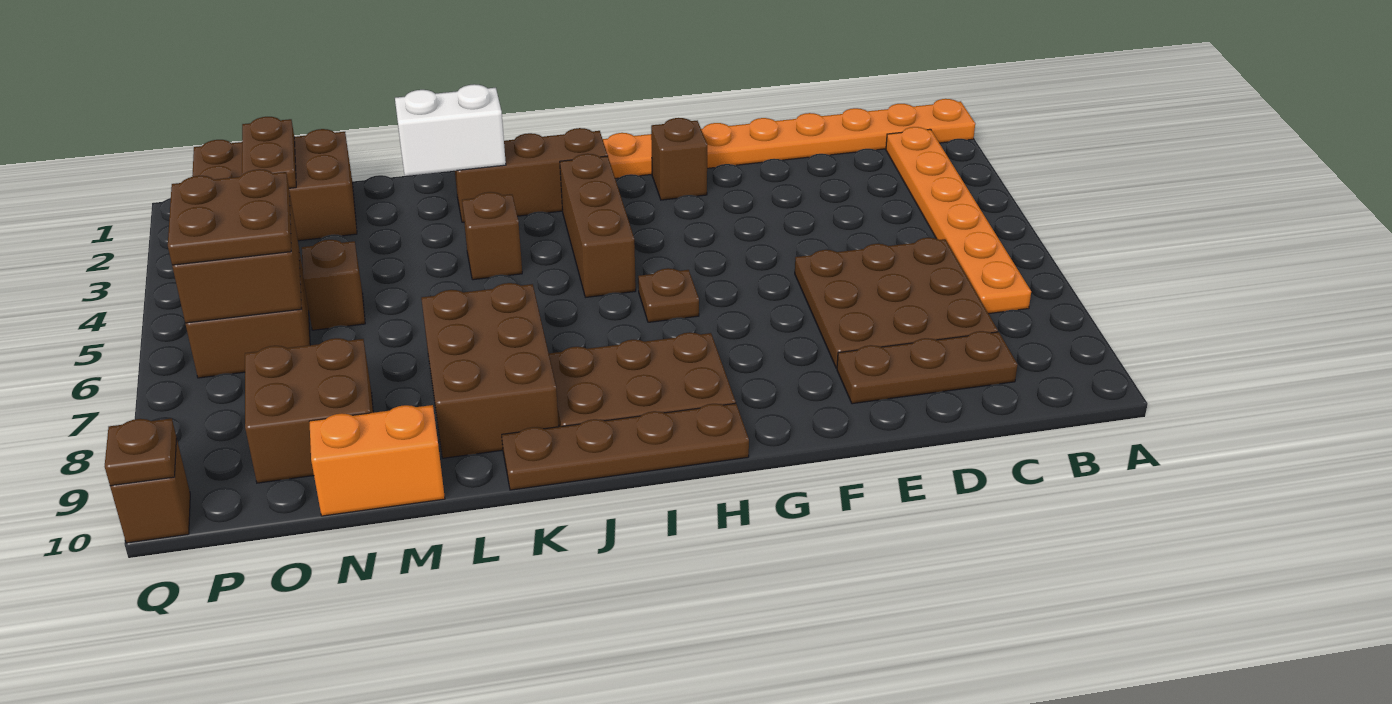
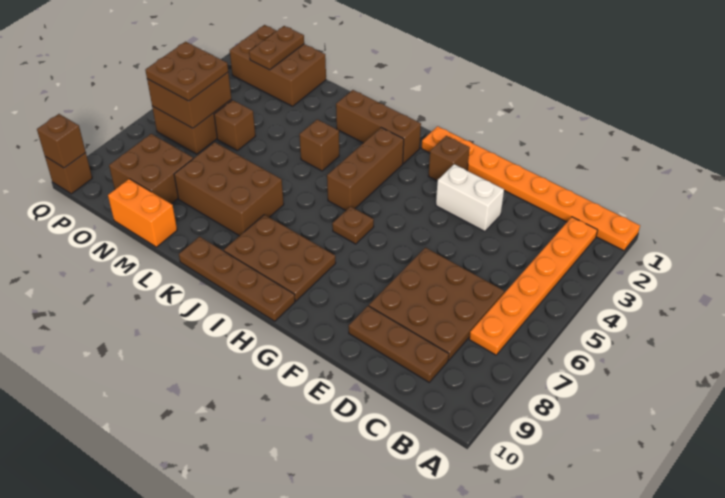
white brick K2:L2 level 2 -> white brick E3:F3 level 1
brown brick K7:L9 level 1 -> brown brick K7:M8 level 1
brown plate Q10 level 2 -> brown brick Q10 level 2

